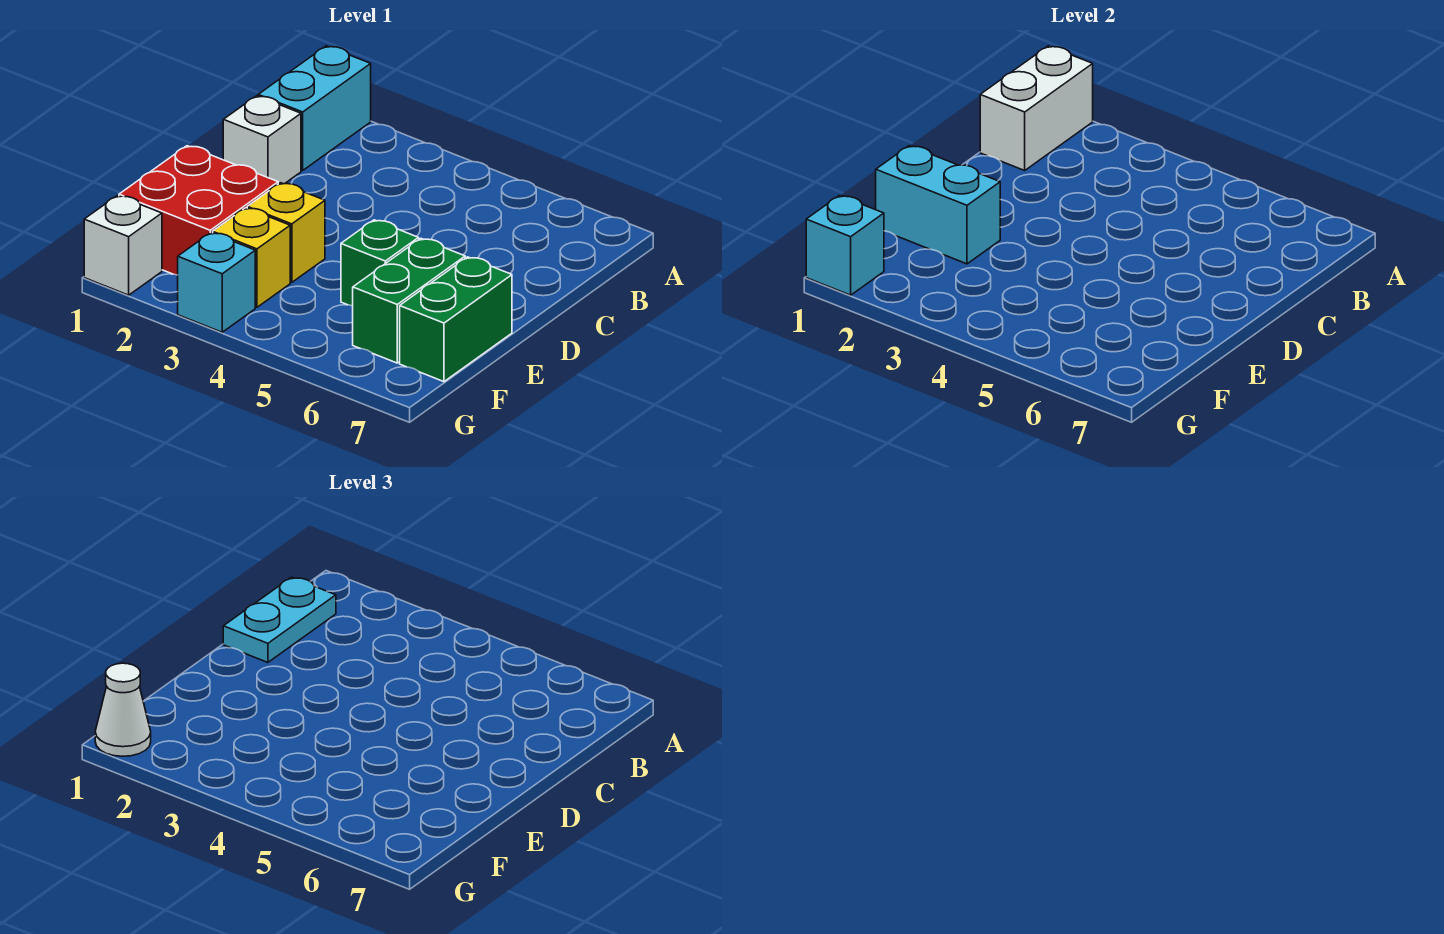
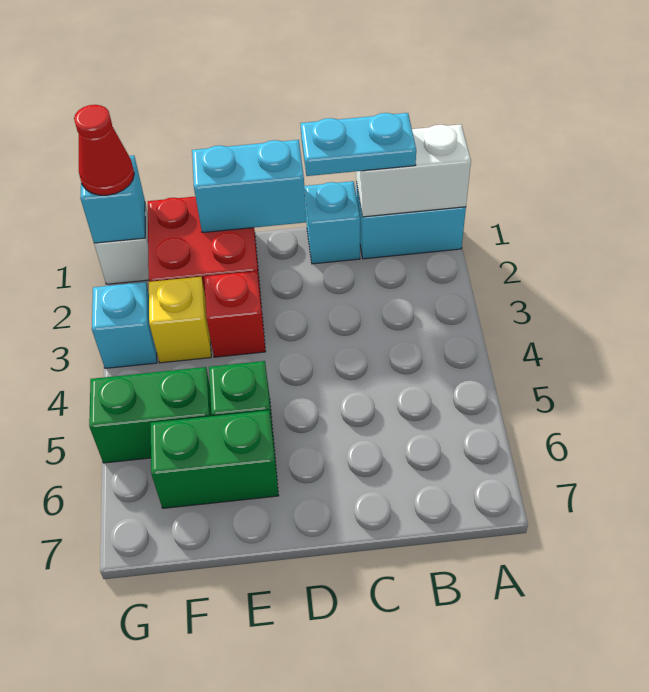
white brick C1 level 1 -> cyan brick C1 level 1
cyan brick E1:E2 level 2 -> cyan brick D1:E1 level 2
yellow brick E3 level 1 -> red brick E3 level 1
green brick E7:F7 level 1 -> green brick F5:G5 level 1
white cone G1 level 3 -> red cone G1 level 3

